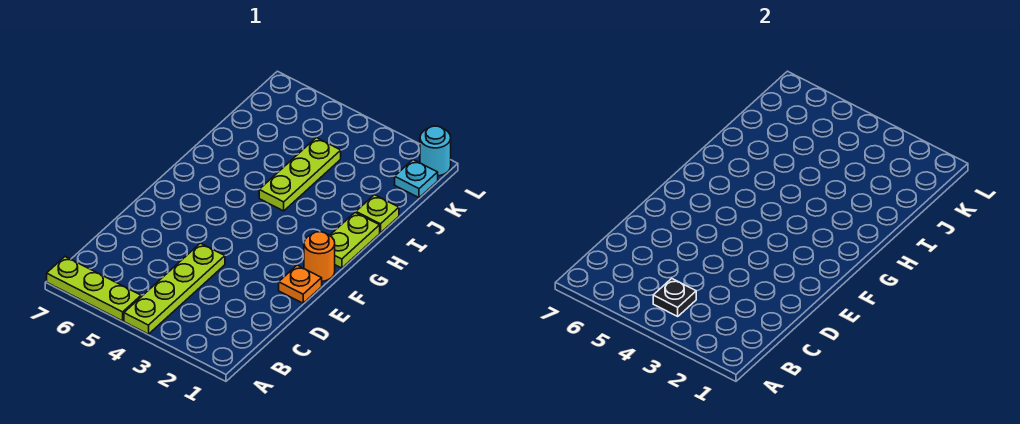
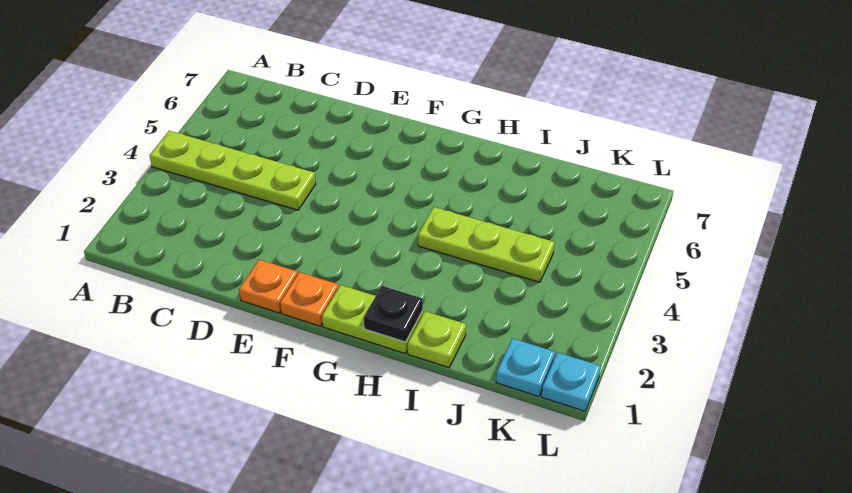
lime plate A5:A7 level 1 -> none
black plate B4 level 2 -> black plate H1 level 2
orange round brick F1 level 1 -> orange plate F1 level 1
cyan round brick L1 level 1 -> cyan plate L1 level 1

